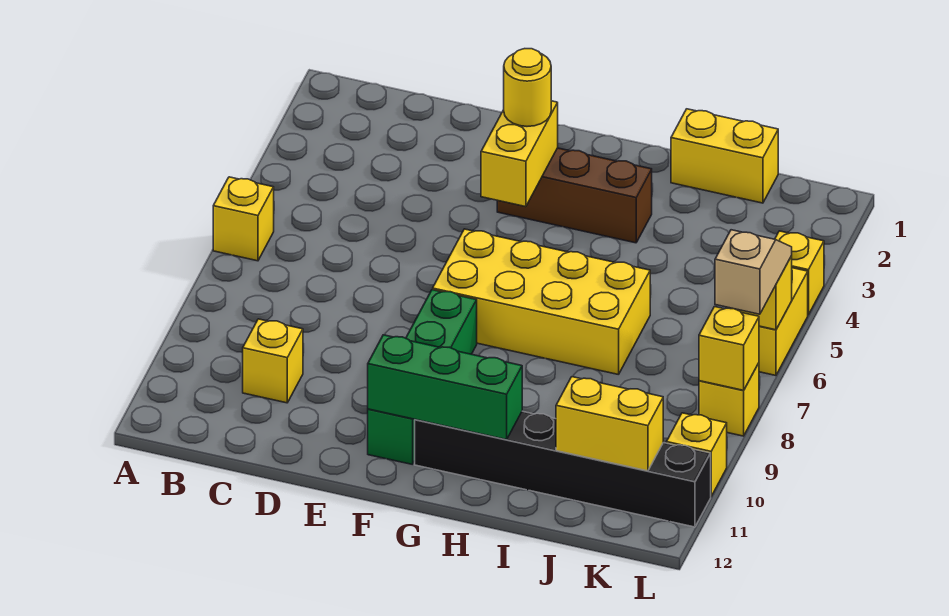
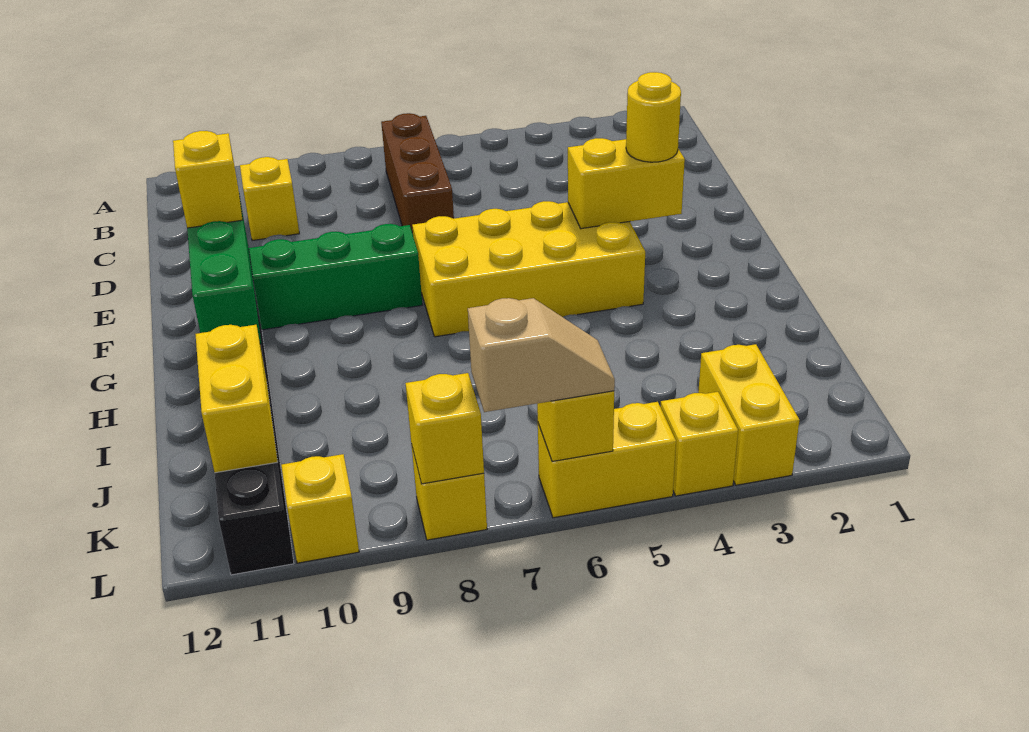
yellow brick A6 level 1 -> yellow brick F11 level 3
brown brick F3:H3 level 1 -> brown brick B7:D7 level 1
yellow brick F6:I7 level 1 -> yellow brick F4:G7 level 1
yellow brick I1:J1 level 1 -> yellow brick K3:L3 level 1

